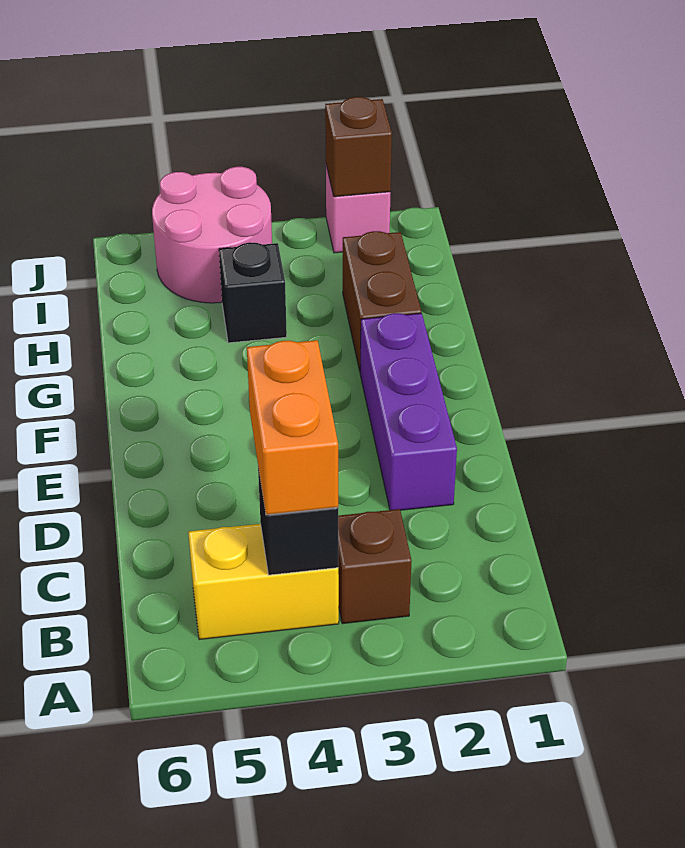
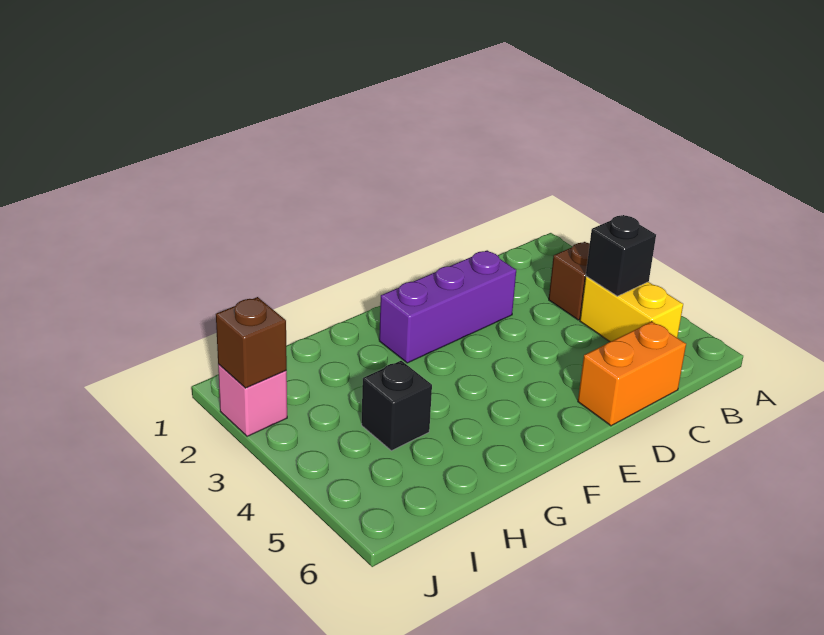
orange brick B4:C4 level 3 -> orange brick C6:D6 level 1
brown brick G2:H2 level 1 -> none
pink round brick I4:J5 level 1 -> none

